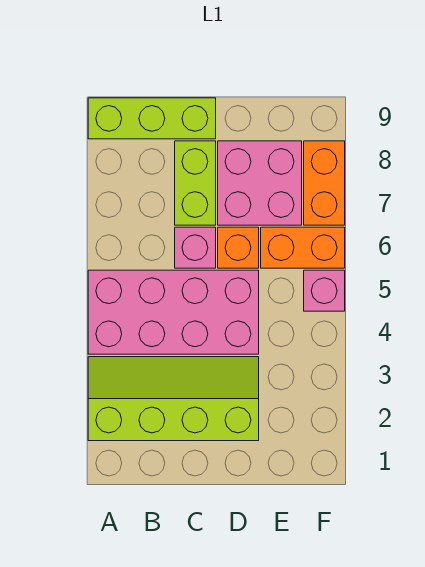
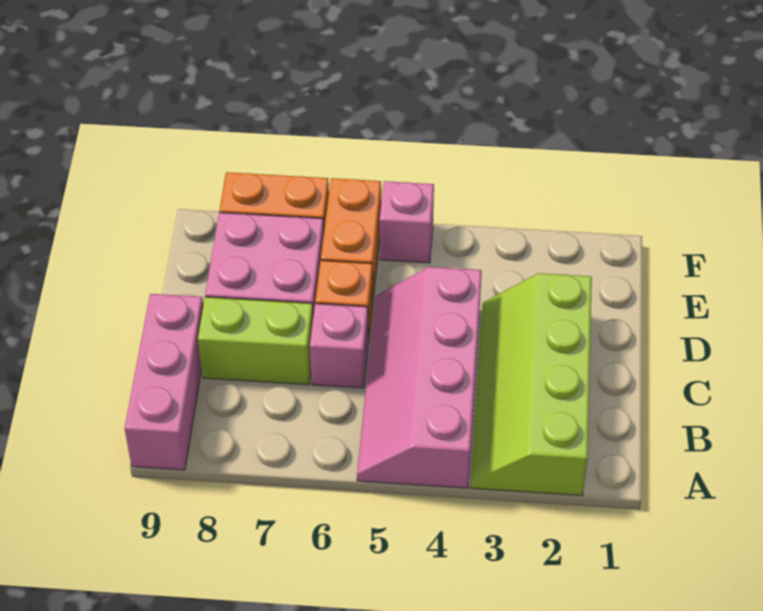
pink brick A4:D5 level 1 -> pink slope A4:D5 level 1 top 4
lime brick A9:C9 level 1 -> pink brick A9:C9 level 1

